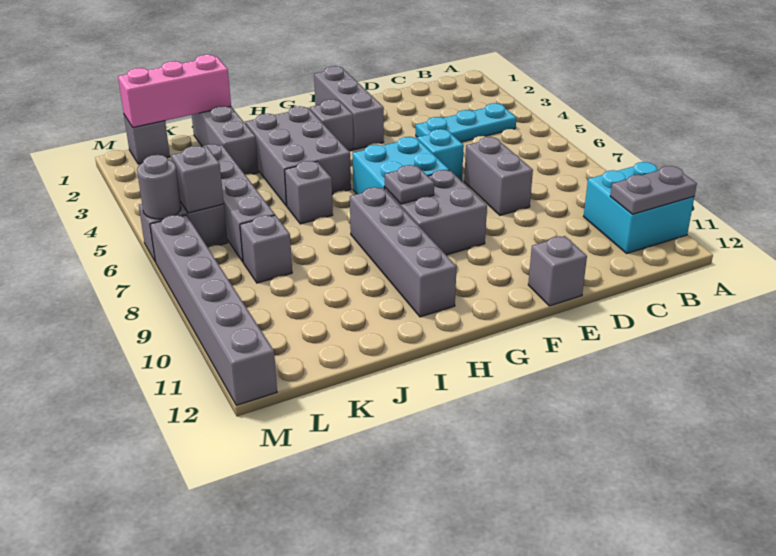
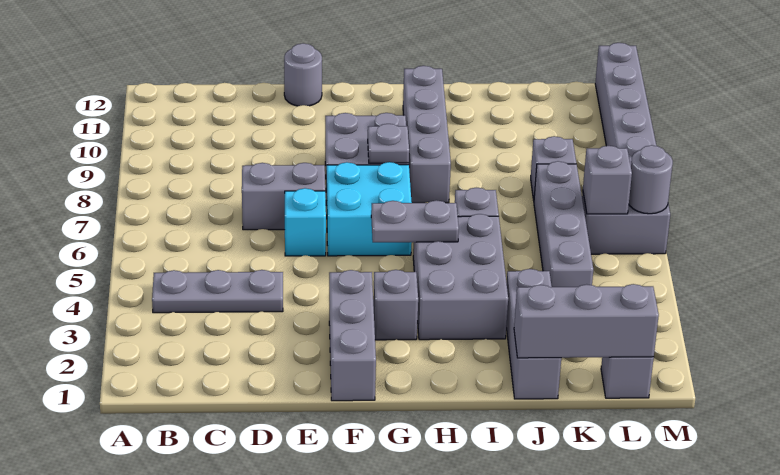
cyan brick A10:B11 level 1 -> none
grey plate A11:B11 level 2 -> grey plate G5:H5 level 2
cyan plate B4:D4 level 1 -> grey plate B4:D4 level 1
grey brick D7:D8 level 1 -> grey brick D7:E7 level 1
grey brick E12 level 1 -> grey round brick E12 level 1
pink brick J1:L1 level 2 -> grey brick J1:L1 level 2

